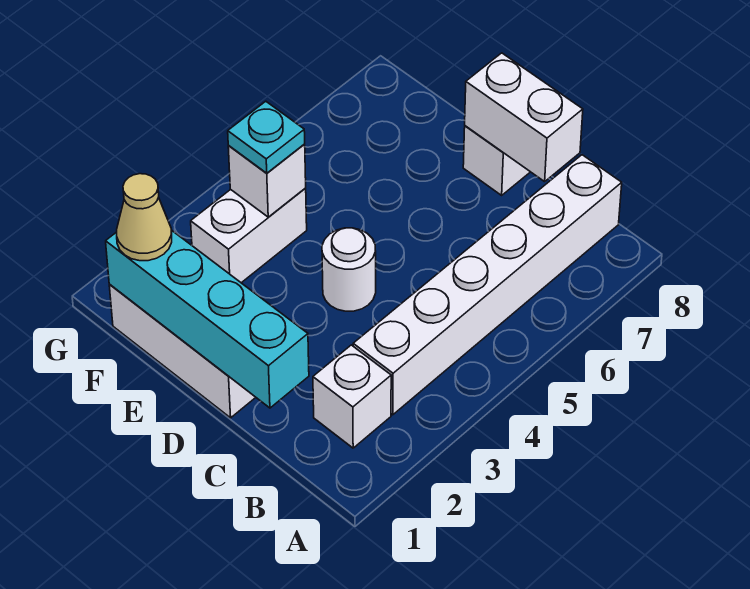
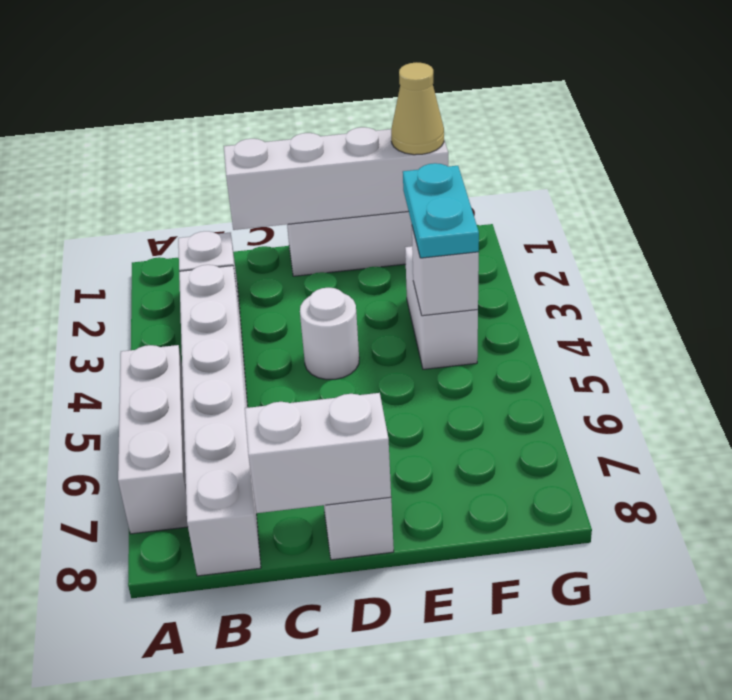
none -> white brick A5:A7 level 1
cyan brick C1:F1 level 2 -> white brick C1:F1 level 2
cyan plate F4 level 3 -> cyan plate F3:F4 level 3

